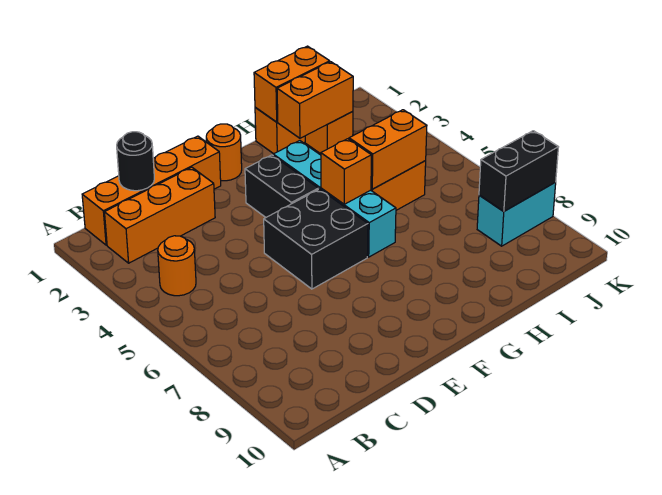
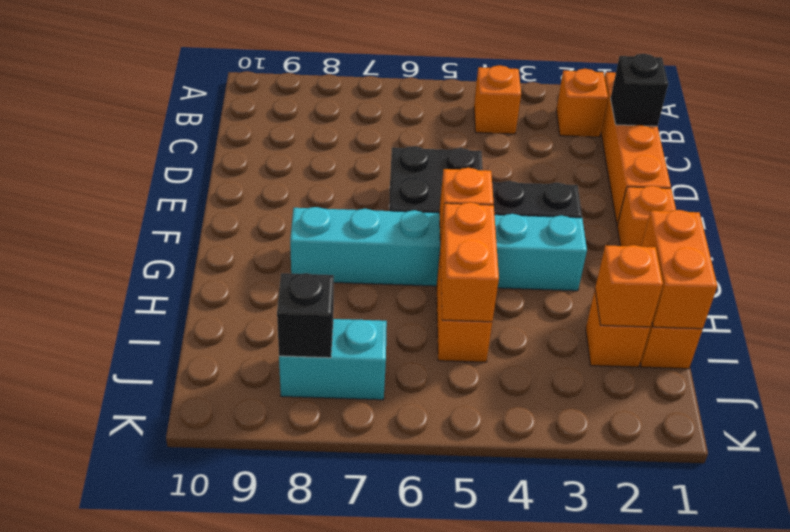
orange brick B2:D2 level 1 -> orange brick B2 level 1
orange round brick B4 level 1 -> orange brick B4 level 1
black round brick C1 level 2 -> black brick C1 level 2
orange round brick F1 level 1 -> orange brick F1 level 1
cyan brick G3:G6 level 1 -> cyan brick G3:G8 level 1
orange brick H2:I2 level 2 -> orange brick I2 level 2
cyan brick J8:K8 level 1 -> cyan brick J7:J8 level 1
black brick J8:K8 level 2 -> black brick J8 level 2

